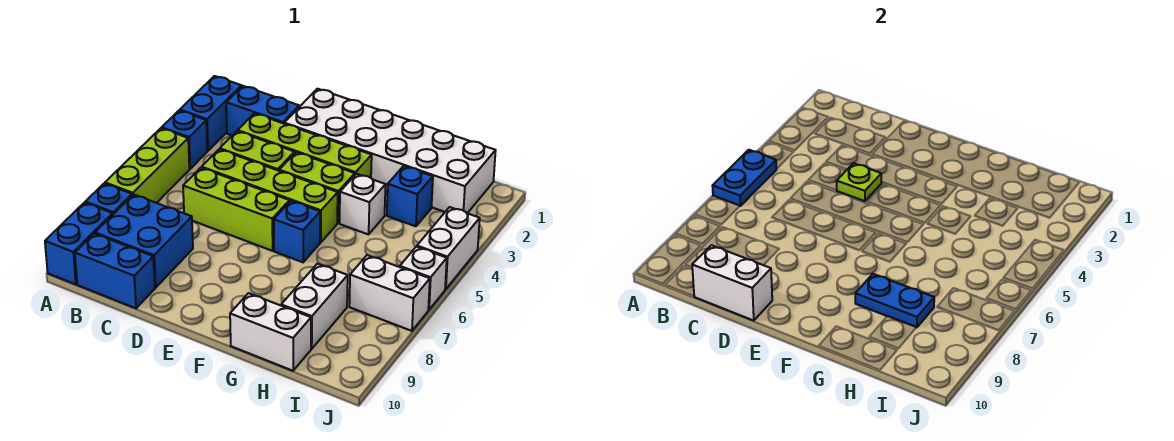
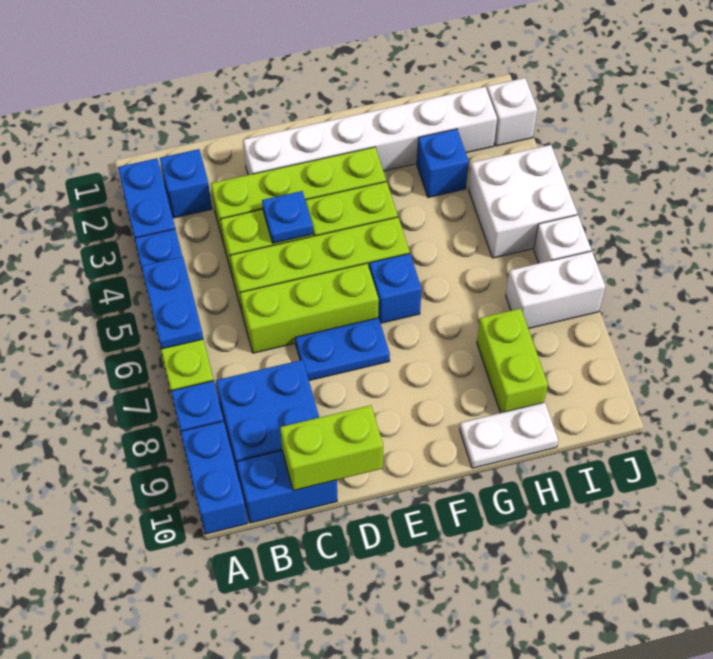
blue brick B2:C2 level 1 -> blue brick B2 level 1
white brick C10:D10 level 2 -> lime brick C10:D10 level 2
white brick D1:I2 level 1 -> white brick D2:I2 level 1
lime plate D4 level 2 -> blue plate D4 level 2
white brick G4 level 1 -> white brick J2 level 1
blue plate G8:H8 level 2 -> blue plate D7:E7 level 1
white brick G10:H10 level 1 -> white plate G10:H10 level 1
white brick H8:H9 level 1 -> lime brick H8:H9 level 1
white brick J4:J5 level 1 -> white brick I4:J5 level 1

